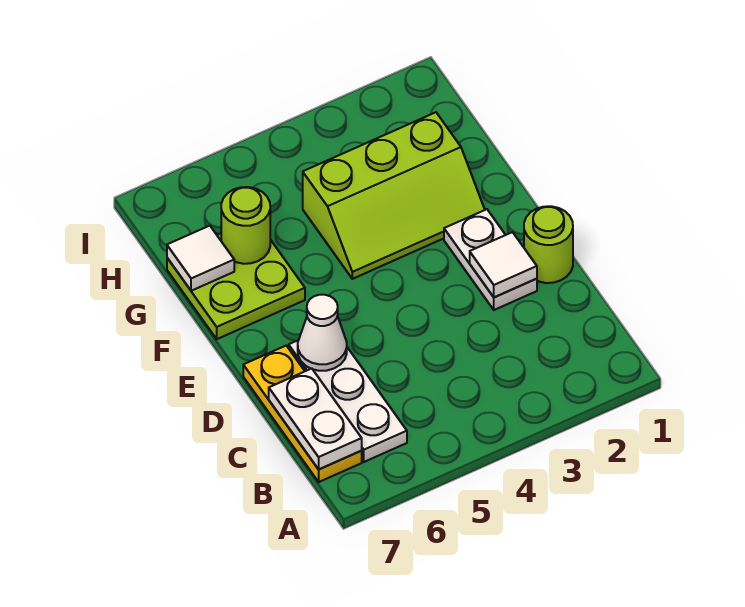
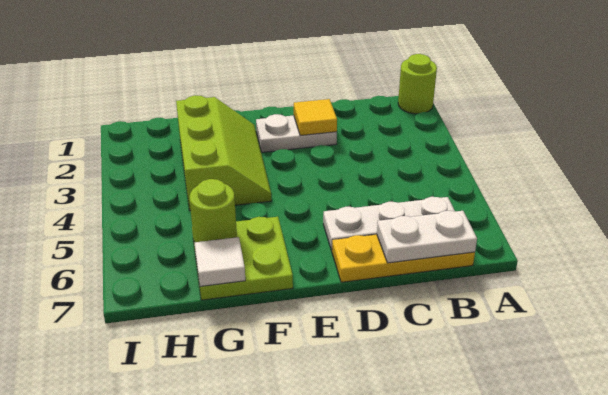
lime round brick D1 level 1 -> lime round brick A1 level 1
white tile D2 level 2 -> yellow tile D2 level 2
white cone D6 level 2 -> none

